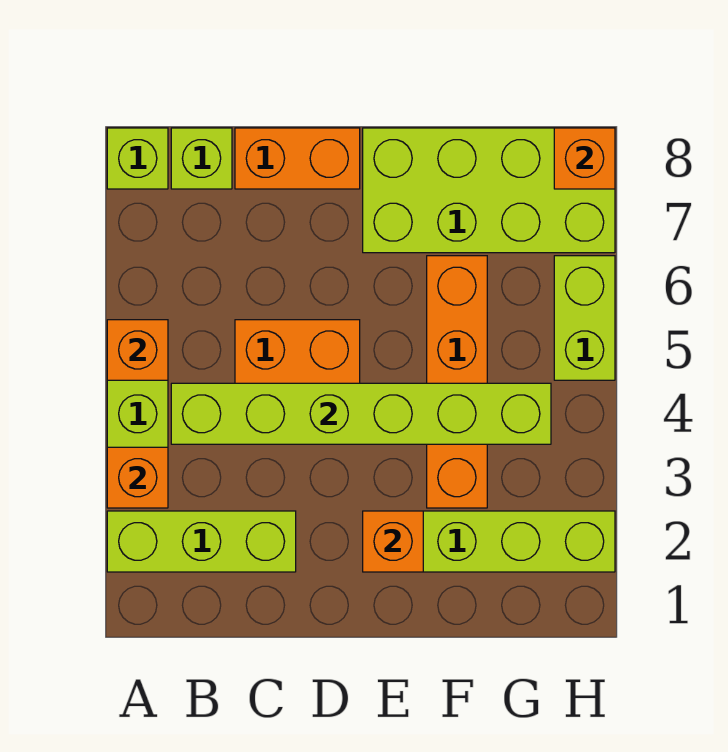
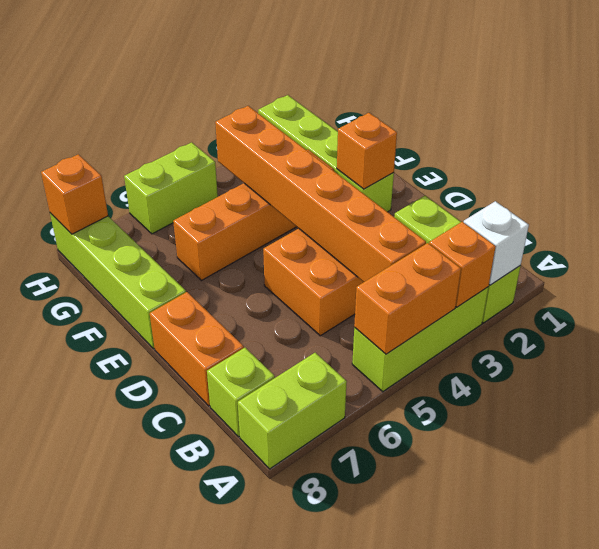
none -> white brick A2 level 2
orange brick A5 level 2 -> orange brick A4:A5 level 2
lime brick A8 level 1 -> lime brick A7:A8 level 1
lime brick B4:G4 level 2 -> orange brick B4:G4 level 2
lime brick E7:H8 level 1 -> lime brick E8:H8 level 1

